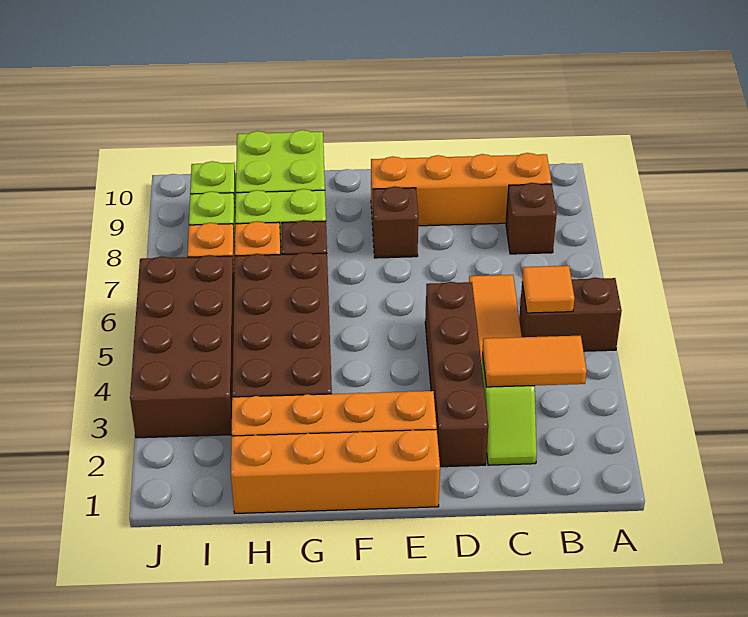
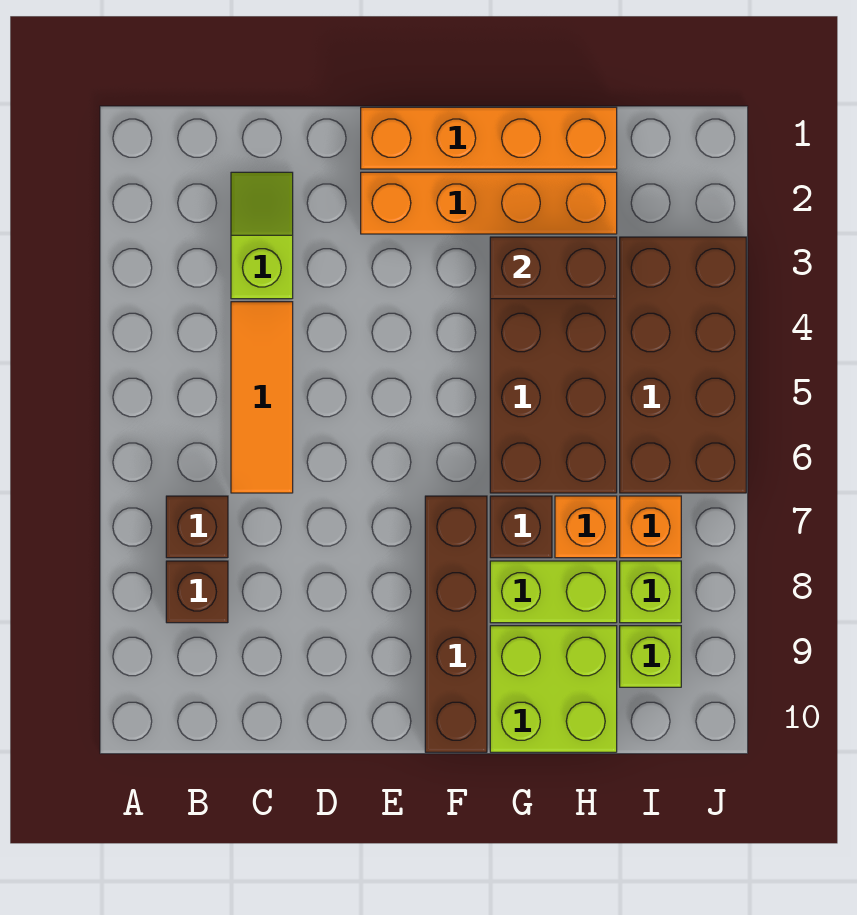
brown brick A5:B5 level 1 -> brown brick G3:H3 level 2
orange tile B3:C3 level 2 -> none
orange tile B5 level 2 -> none
orange brick B9:E9 level 1 -> none
brown brick D2:D5 level 1 -> brown brick F7:F10 level 1
brown brick E8 level 1 -> brown brick B7 level 1

